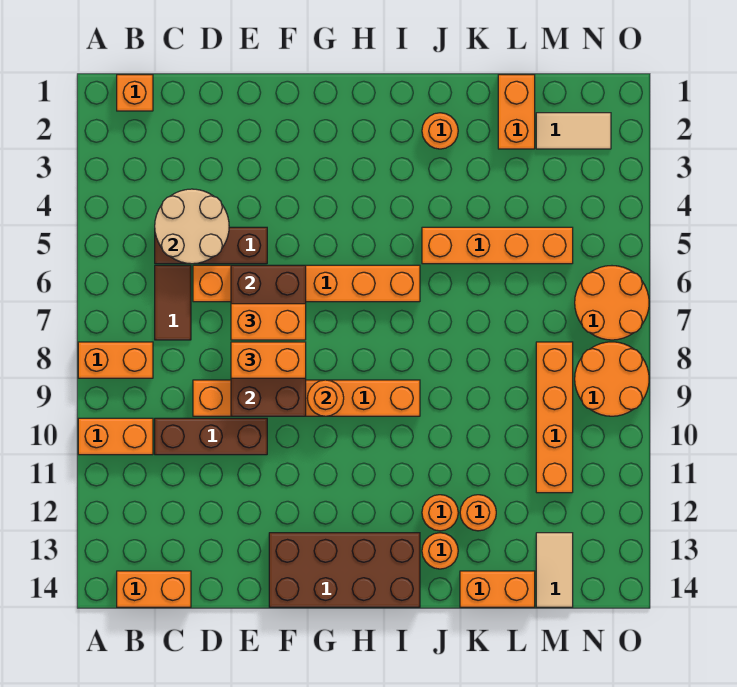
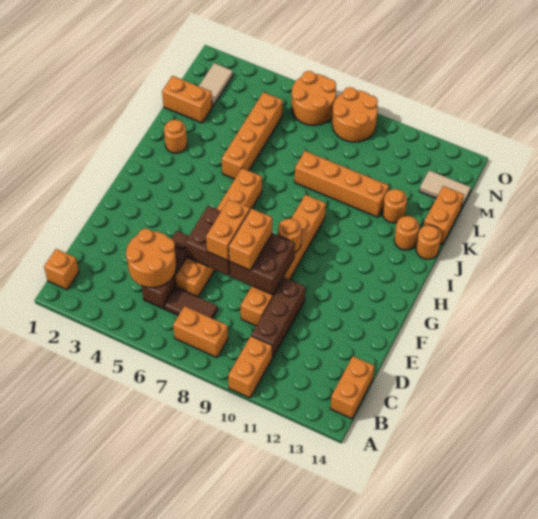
orange brick A8:B8 level 1 -> orange brick B7:B8 level 1
tan round brick C4:D5 level 2 -> orange round brick C4:D5 level 2
brown brick F13:I14 level 1 -> none
orange round brick J12 level 1 -> orange round brick J14 level 1
orange brick M8:M11 level 1 -> orange brick K8:K11 level 1

